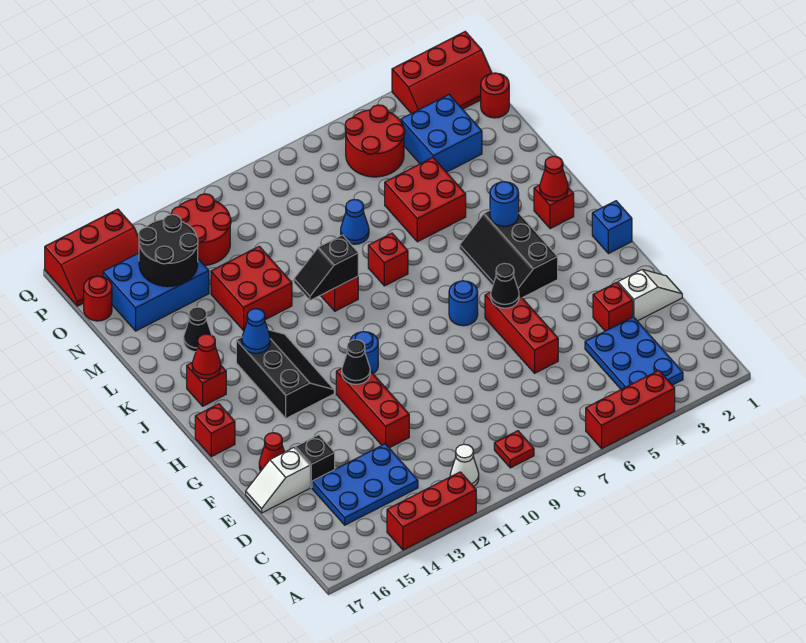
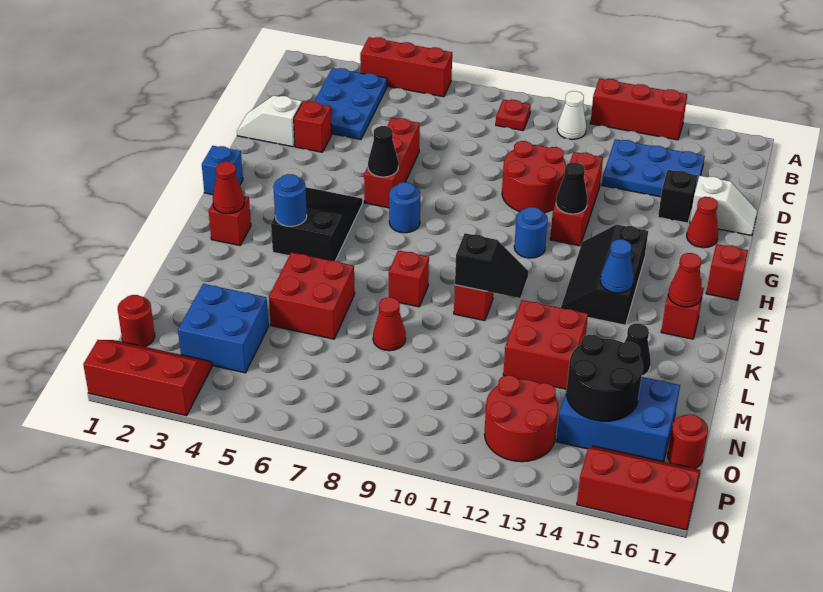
black slope H4:J5 level 1 top 4 -> black slope H4:J5 level 1 top J
blue cone M8 level 1 -> red cone M8 level 1
red round brick O5:P6 level 1 -> red round brick E10:F11 level 1

